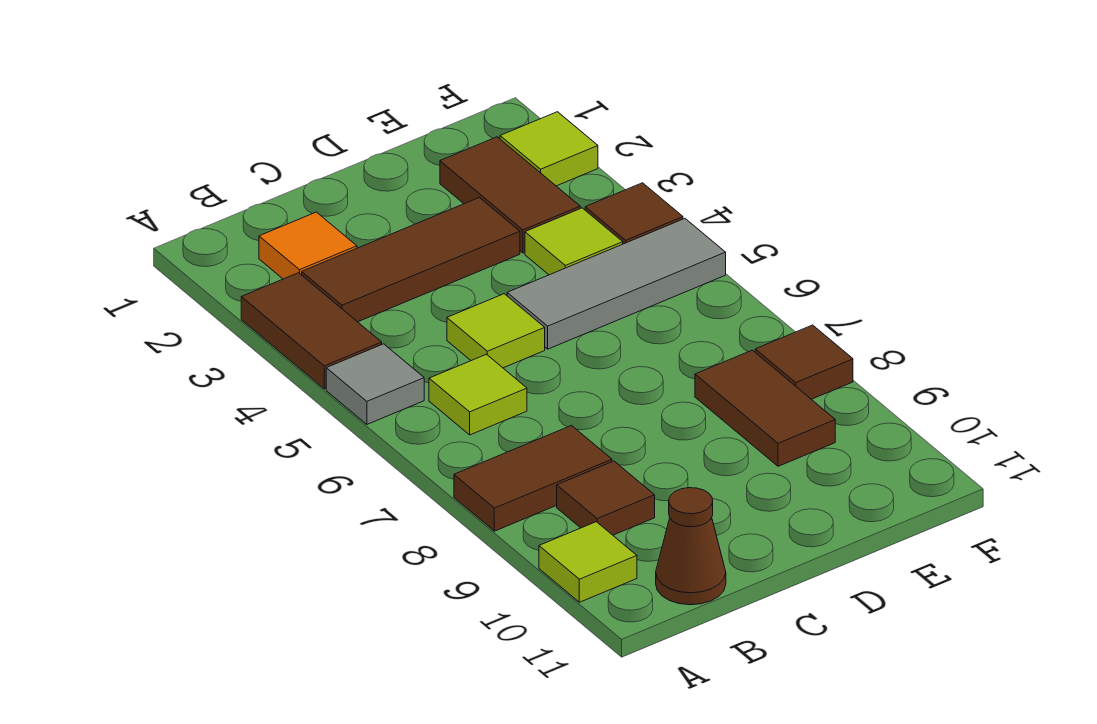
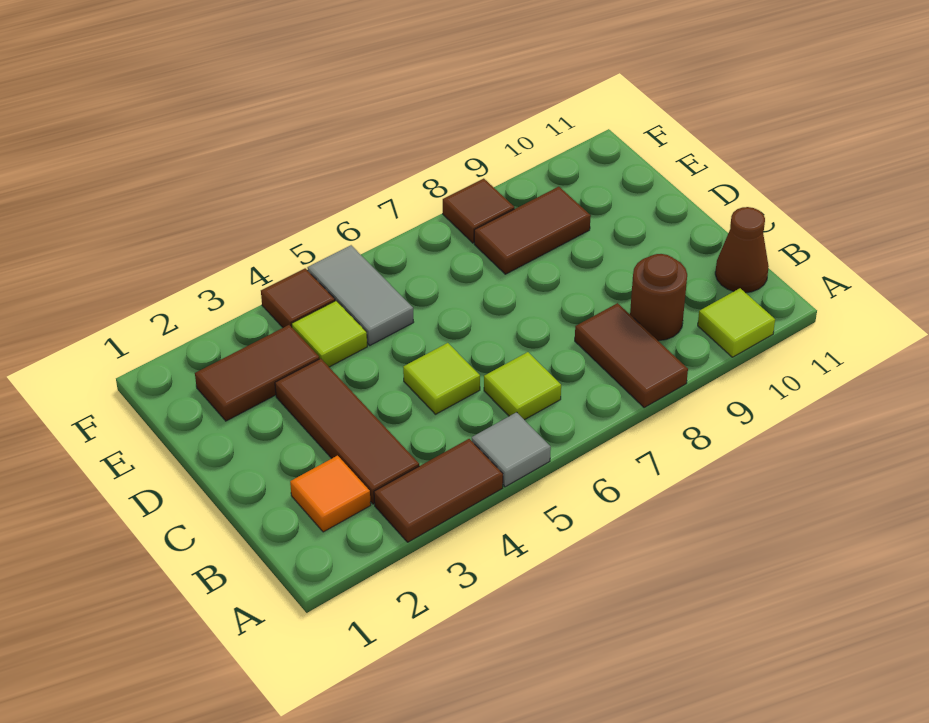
brown tile B9 level 1 -> brown round brick B9 level 1
grey tile D5:F5 level 1 -> grey tile E5:F5 level 1
lime tile F2 level 1 -> none

